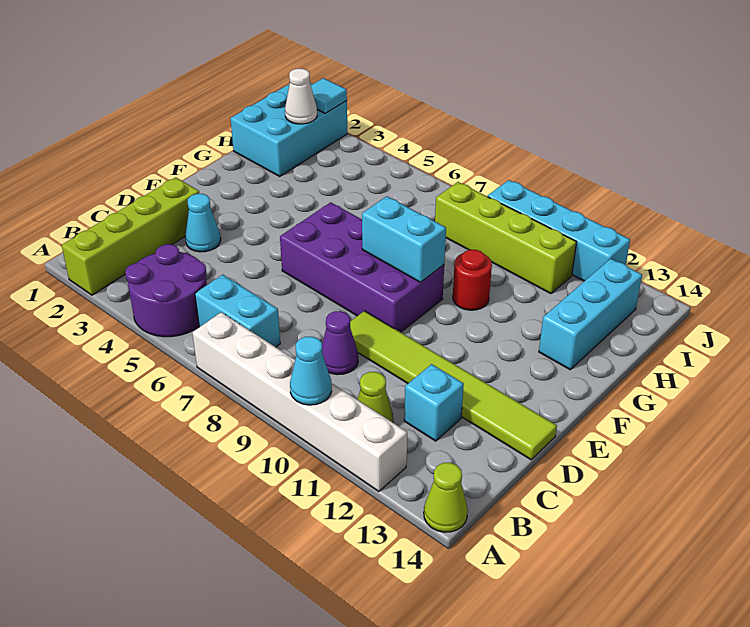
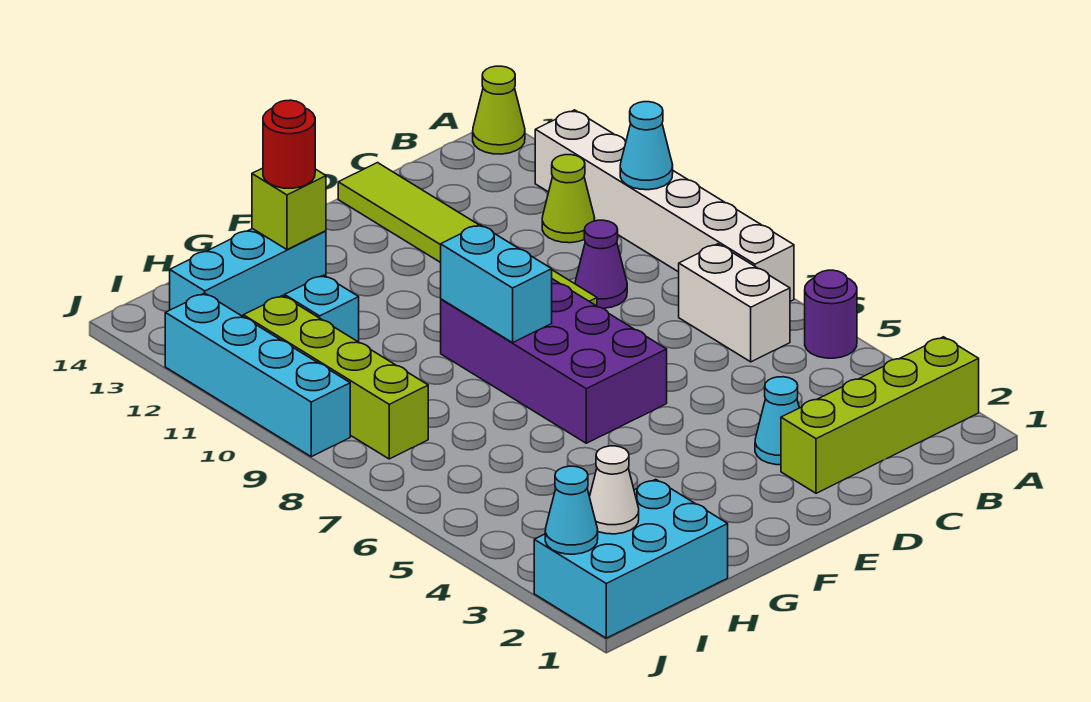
purple round brick A4:B5 level 1 -> purple round brick A5 level 1
cyan brick B6:B7 level 1 -> white brick B6:B7 level 1
cyan brick C12 level 1 -> cyan brick H11 level 1
red round brick G10 level 1 -> red round brick G13 level 3
none -> lime brick G13 level 2
cyan tile J2 level 2 -> cyan cone J2 level 2

